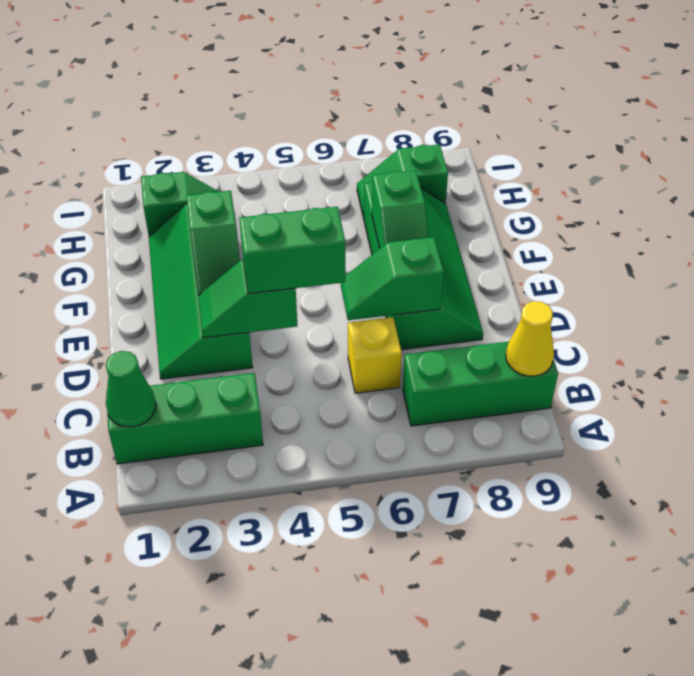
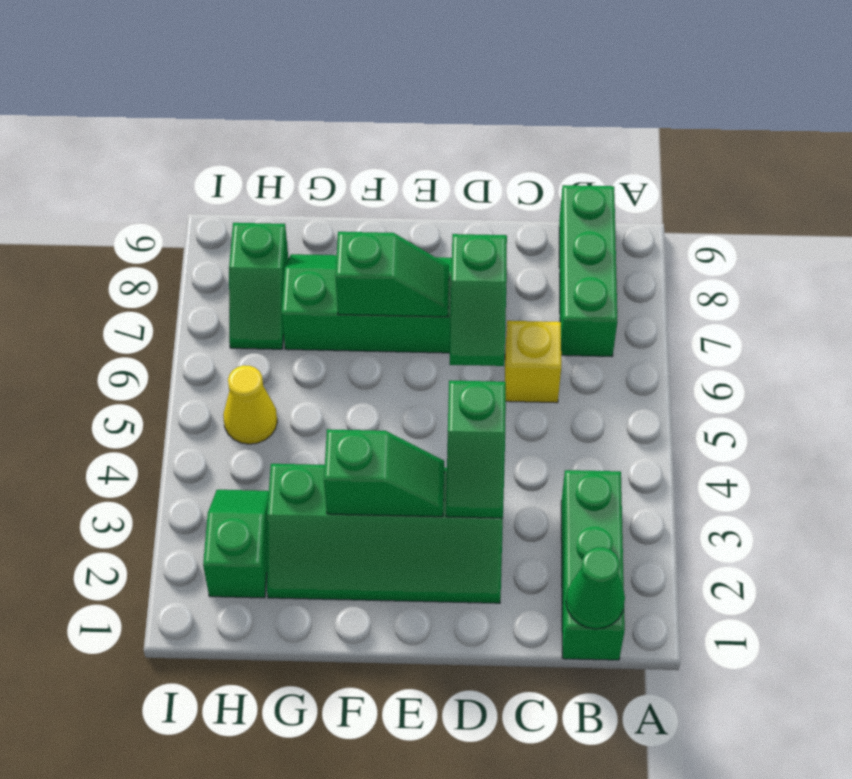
yellow cone B9 level 2 -> yellow cone H5 level 1
green brick D4:D5 level 3 -> none

